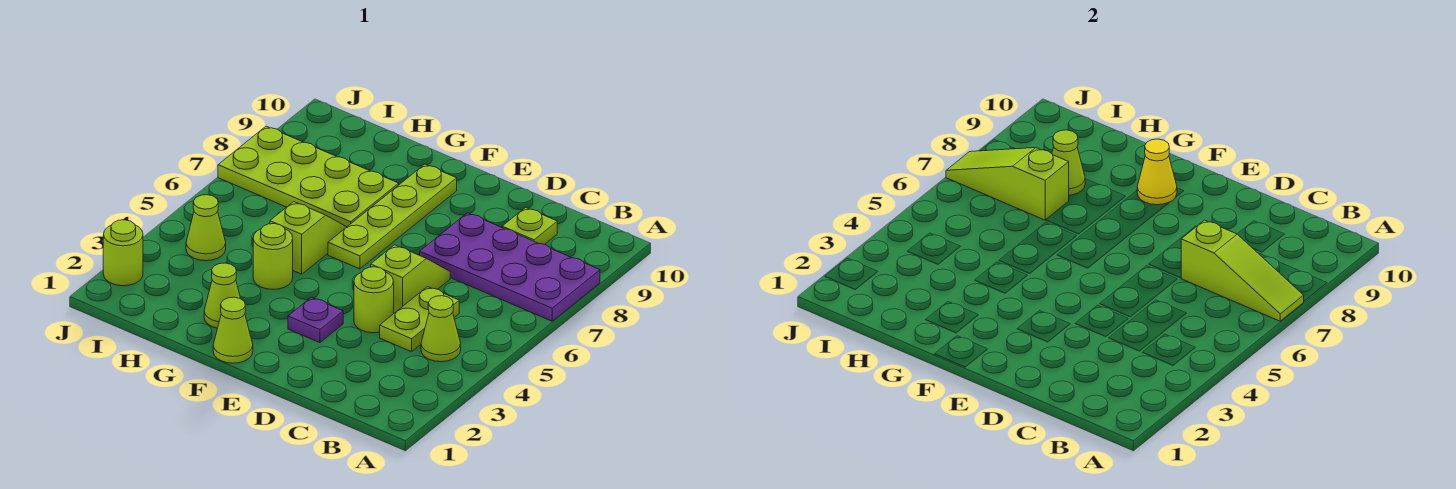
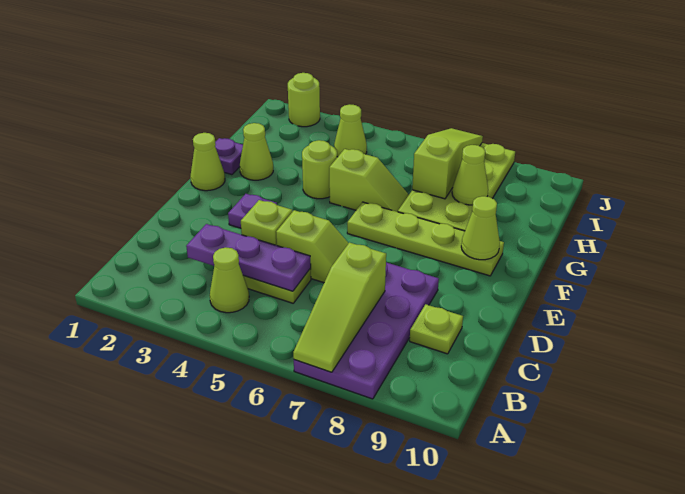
none -> purple plate C3:C5 level 2
lime round brick D4 level 1 -> lime brick D4 level 1
yellow cone F9 level 2 -> lime cone F9 level 2
none -> purple plate G1 level 1

